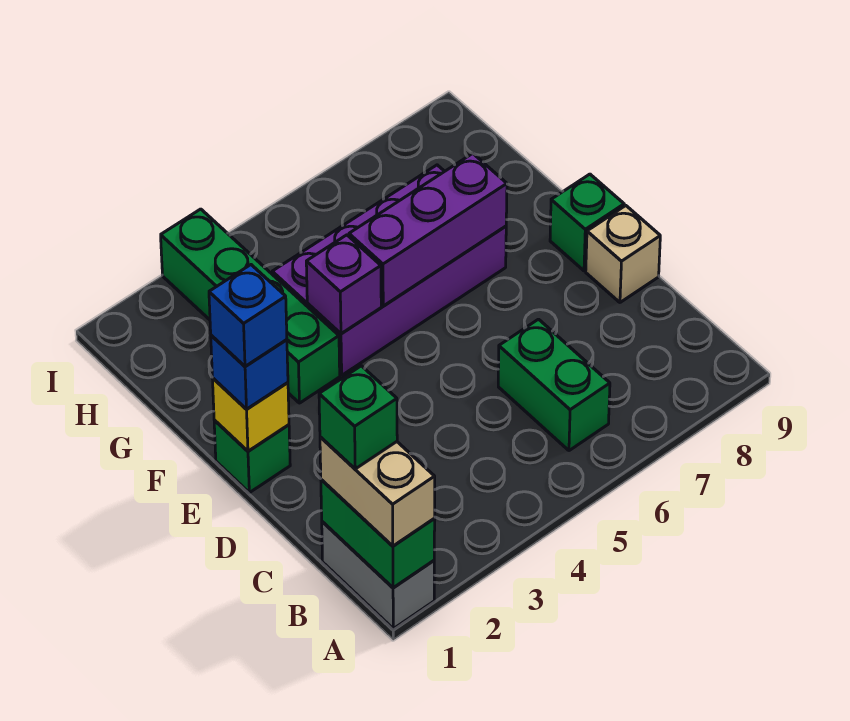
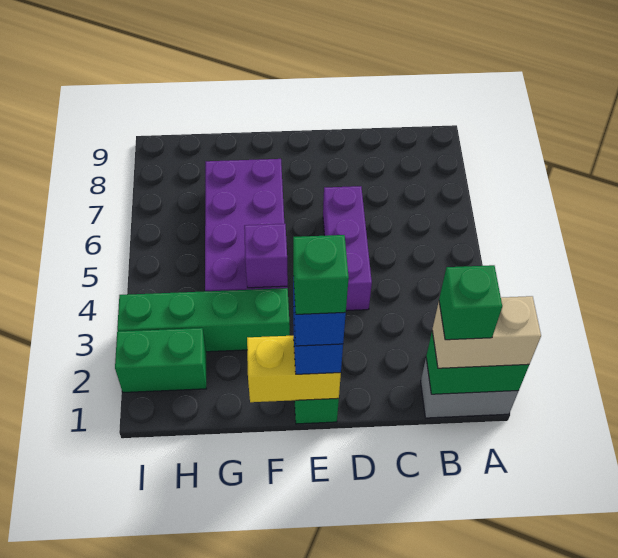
green brick B6:C6 level 1 -> green brick H2:I2 level 1
tan brick D9 level 1 -> none
yellow brick E1 level 2 -> yellow brick E1:F1 level 2
green brick E9 level 1 -> green brick E1 level 5
purple brick F5:F7 level 2 -> purple brick D4:D6 level 1

